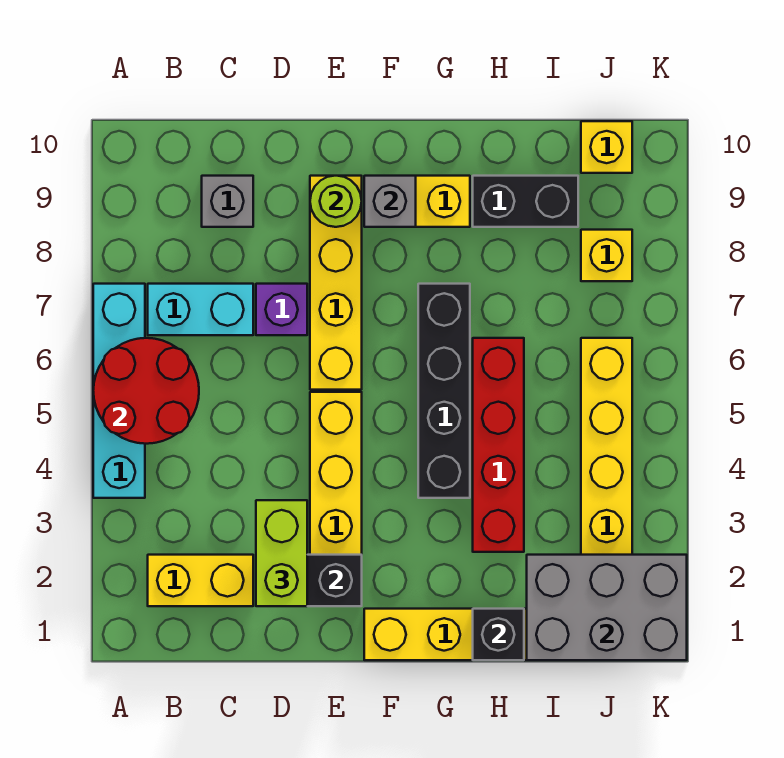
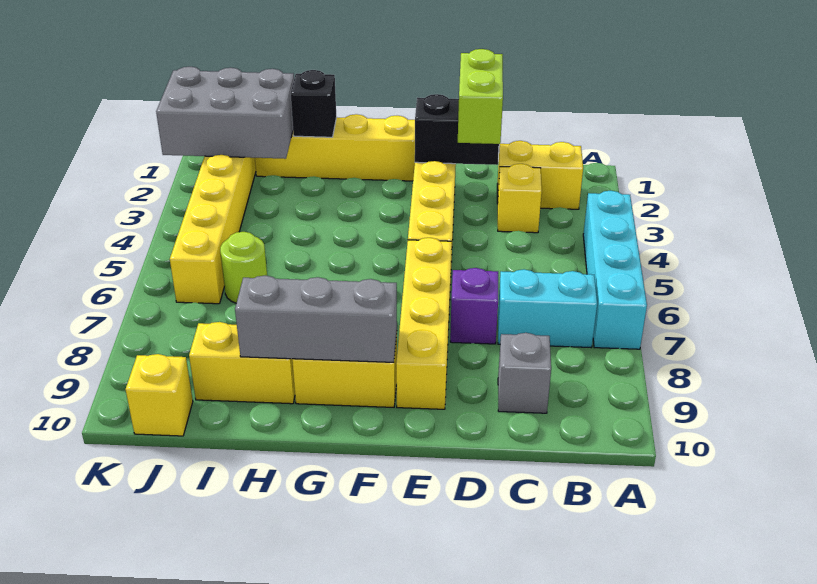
red round brick A5:B6 level 2 -> none
lime round brick E9 level 2 -> lime round brick I6 level 1
grey brick F9 level 2 -> grey brick F9:H9 level 2
black brick G4:G7 level 1 -> none
red brick H3:H6 level 1 -> none
black brick H9:I9 level 1 -> yellow brick H9:I9 level 1
yellow brick J8 level 1 -> yellow brick C3 level 1

